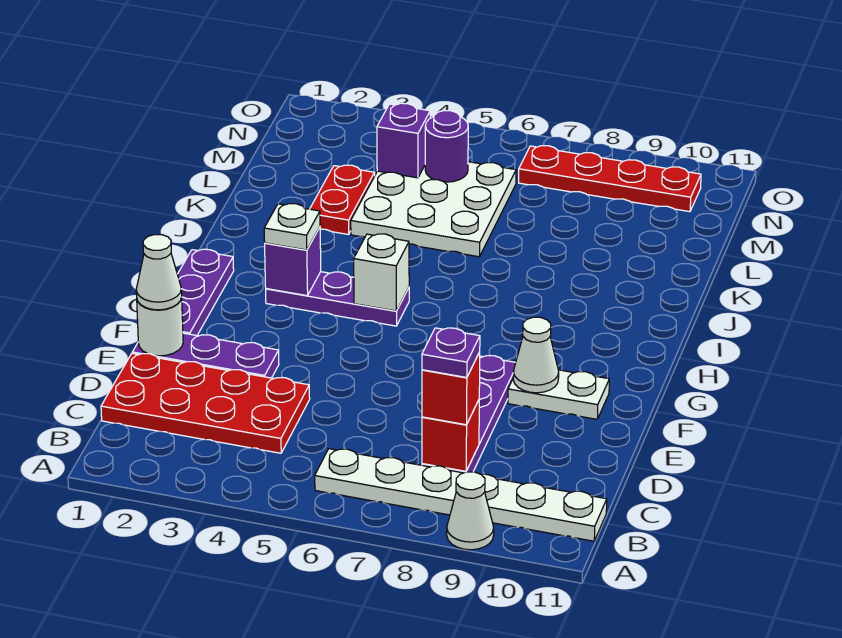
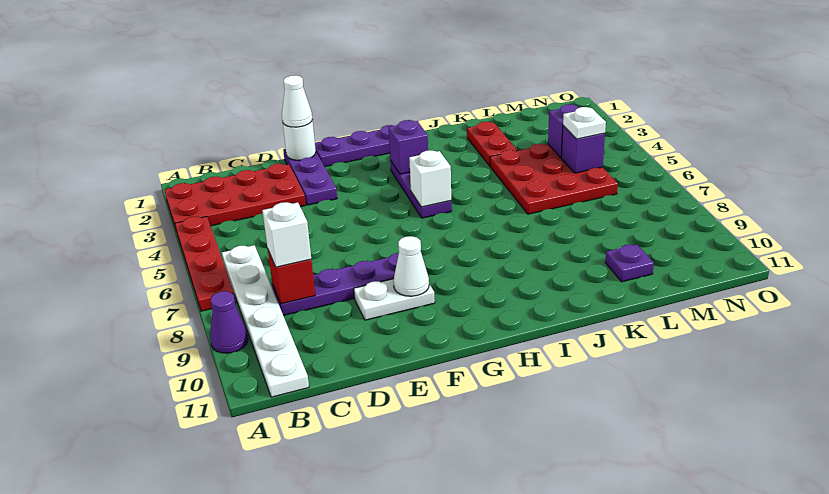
white cone A9 level 1 -> purple cone A9 level 1
red plate C1:D4 level 1 -> red plate A2:D3 level 1
red brick C8 level 3 -> white brick C8 level 3
purple plate C8 level 4 -> purple plate L10 level 1
white plate F9:F10 level 1 -> white plate E9:F9 level 1
white plate H3 level 3 -> white plate M5 level 3
red plate K3:L3 level 1 -> red plate K2:K3 level 1
white plate K4:M6 level 1 -> red plate K4:M6 level 1
purple round brick M5 level 2 -> purple brick M5 level 2
red plate N7:N10 level 1 -> red plate A4:A7 level 1

